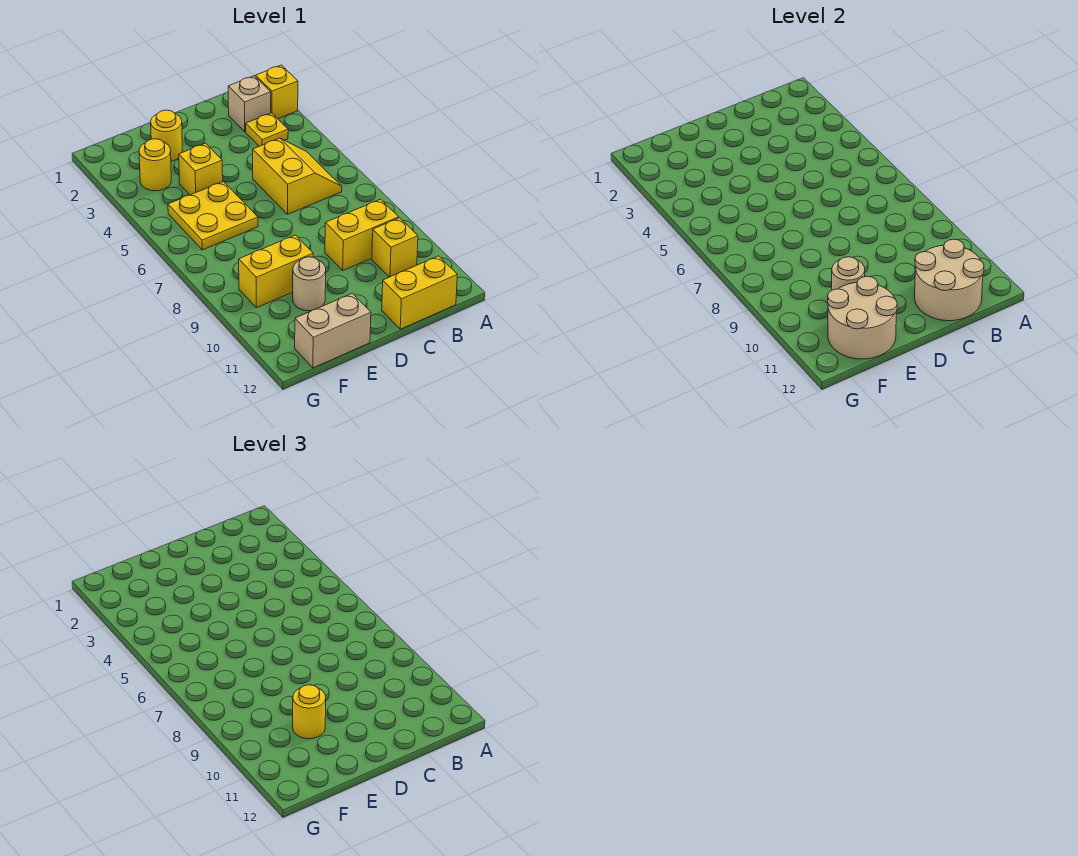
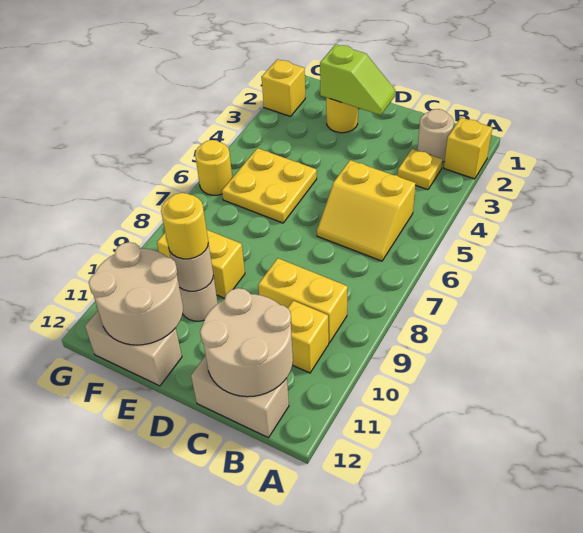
tan brick B2 level 1 -> tan round brick B2 level 1
yellow slope B5:C6 level 1 top C -> yellow slope B5:C6 level 1 top 5
yellow brick B12:C12 level 1 -> tan brick B12:C12 level 1
none -> lime slope D2:E2 level 2 top E
yellow brick E4 level 1 -> yellow brick G2 level 1
yellow round brick F3 level 1 -> yellow round brick G6 level 1

